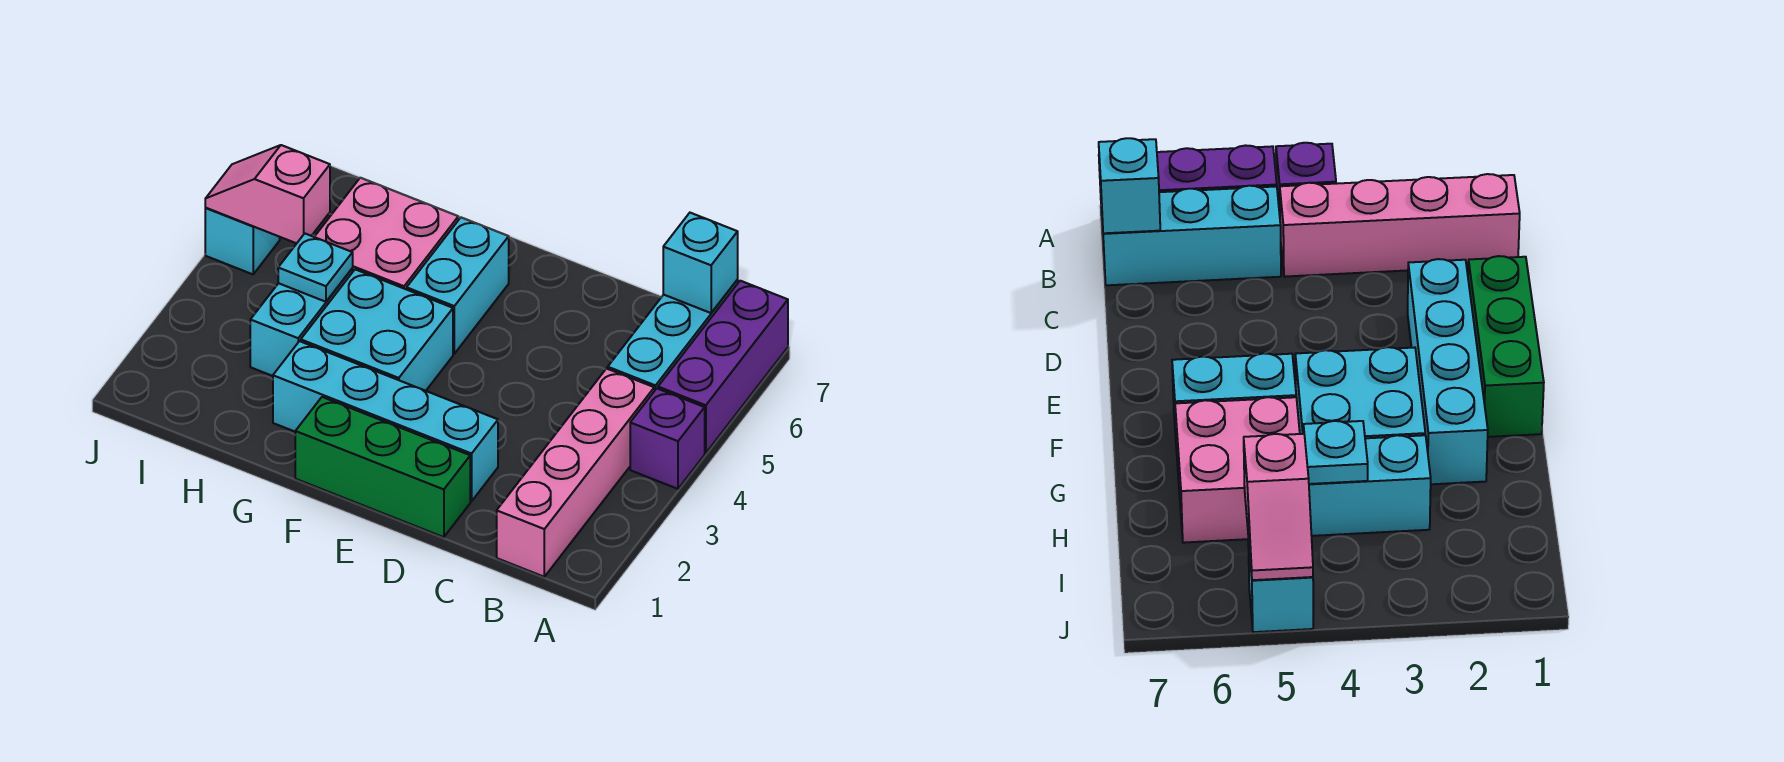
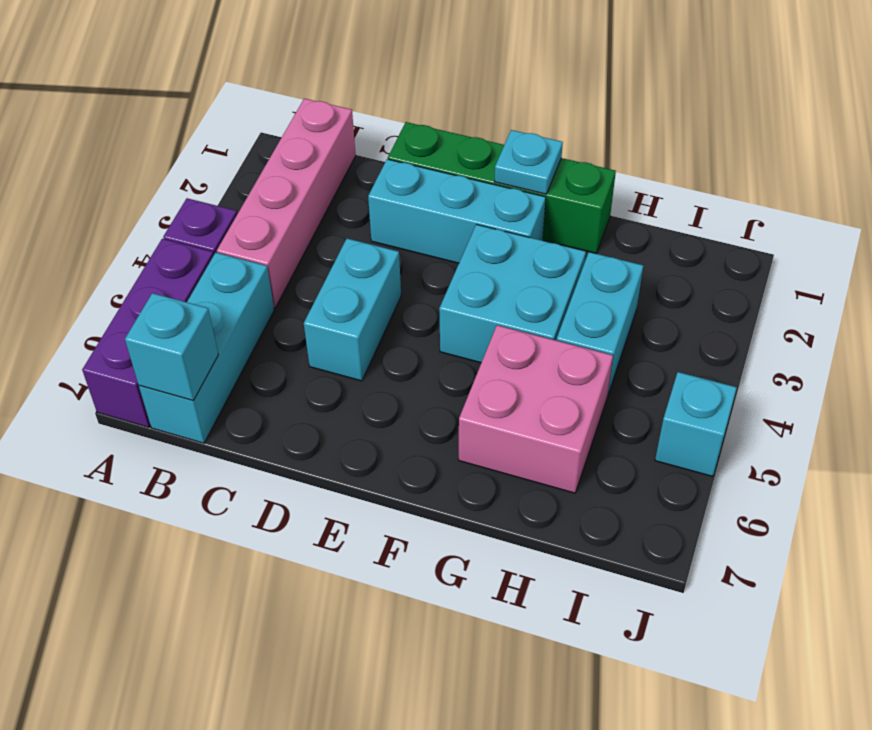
green brick D1:F1 level 1 -> green brick D1:G1 level 1
cyan brick D2:G2 level 1 -> cyan brick D2:F2 level 1
cyan brick F5:F6 level 1 -> cyan brick D4:D5 level 1
cyan plate H4 level 2 -> cyan plate F1 level 2
pink slope I5:J5 level 2 top I -> none

